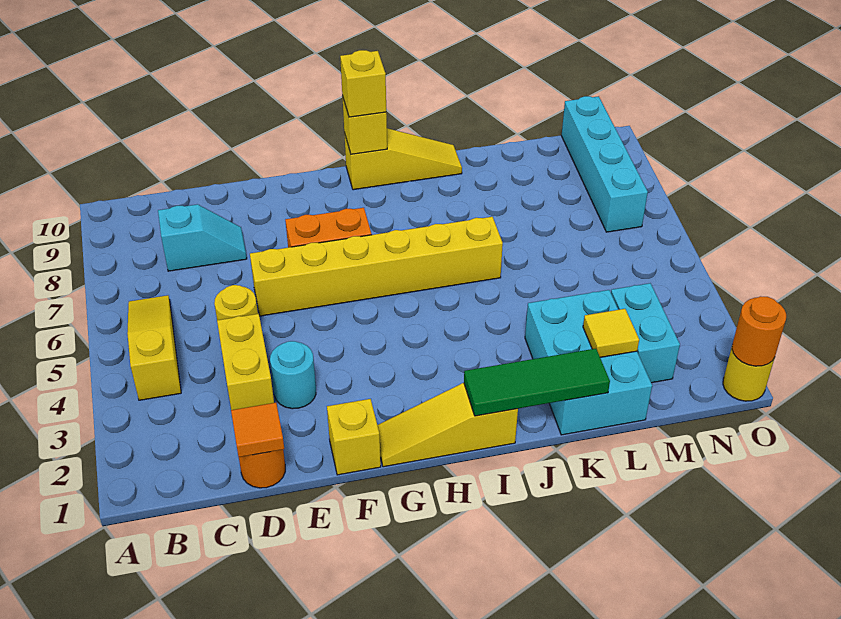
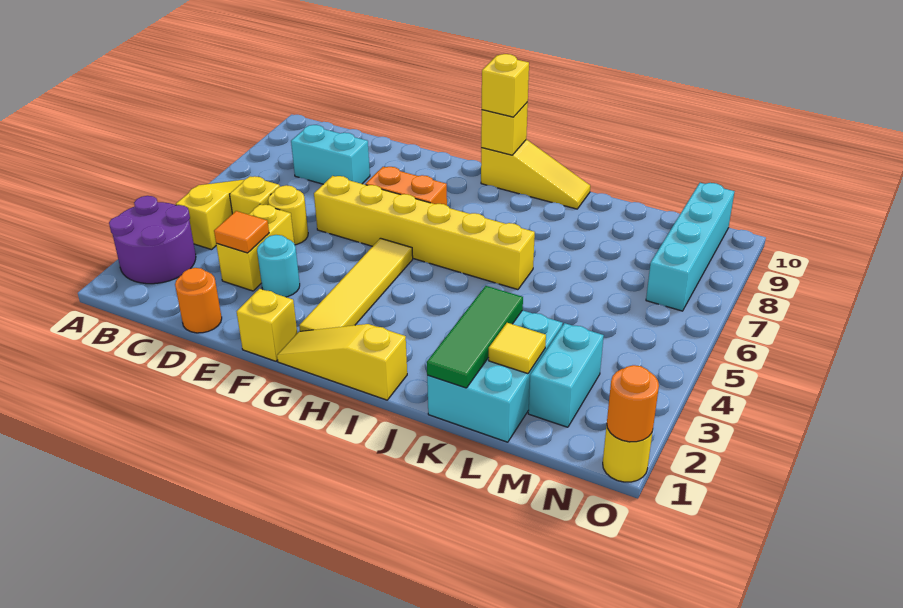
none -> purple round brick A2:B3 level 1
none -> yellow brick C5 level 1
cyan slope C8:D8 level 1 top C -> cyan brick C8:D8 level 1
orange tile D1 level 2 -> orange tile D3 level 2
none -> yellow tile G2:G5 level 1
green tile I1:K1 level 2 -> green tile K1:K3 level 2

